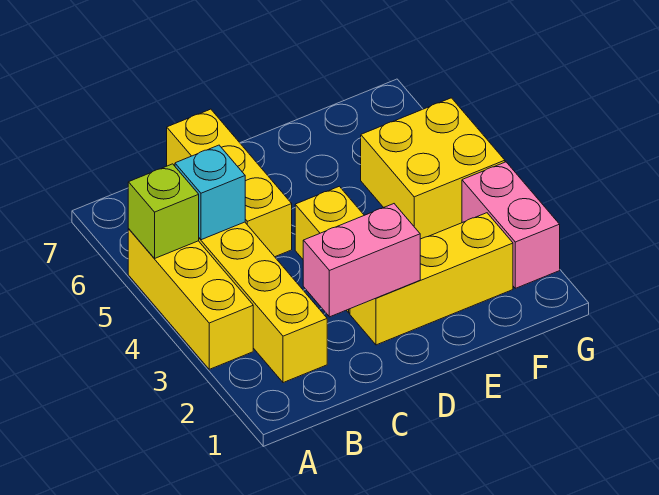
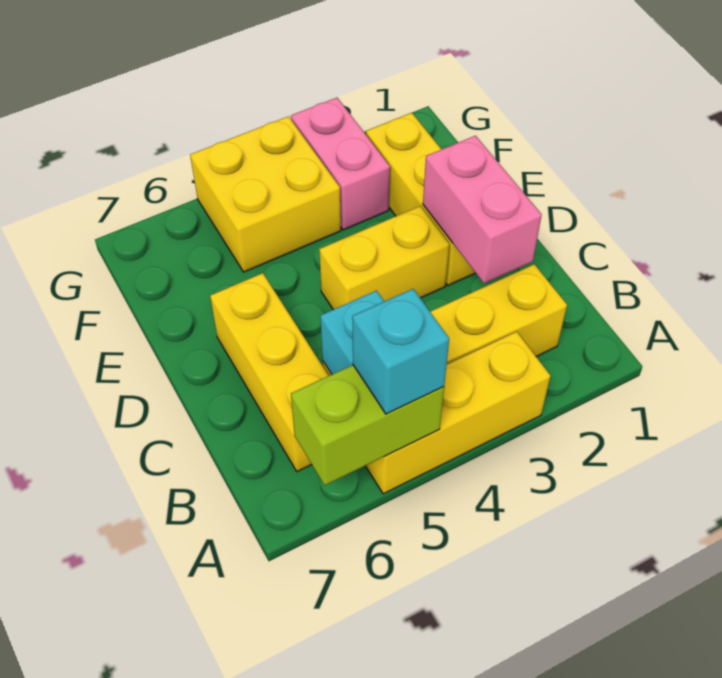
lime brick A5 level 2 -> lime brick A5:A6 level 2
none -> cyan brick A5 level 3
yellow brick C5:C7 level 1 -> yellow brick B6:D6 level 1
pink brick G2:G3 level 1 -> pink brick F3:G3 level 1

